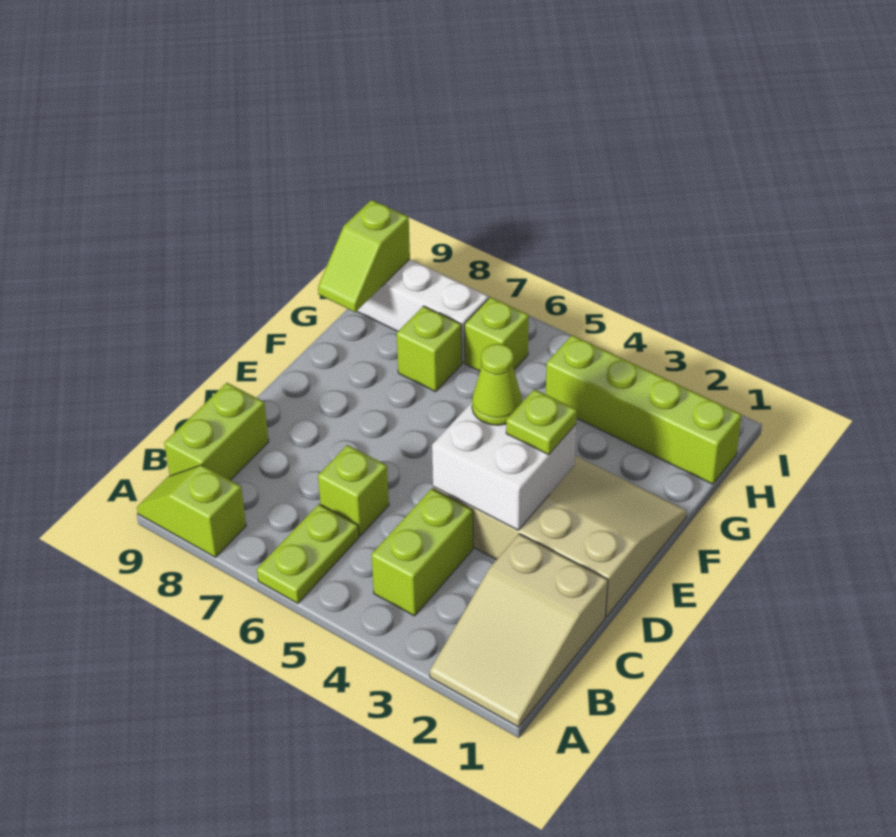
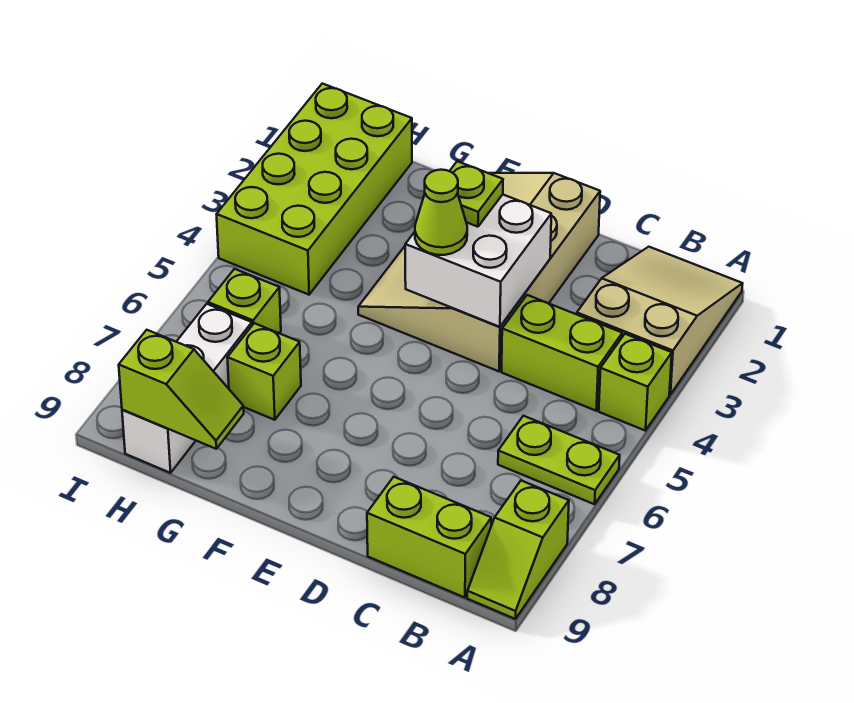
tan slope A1:C2 level 1 top C -> tan slope A1:B3 level 1 top 3
lime brick C6 level 1 -> lime brick A4 level 1
lime brick H1:H4 level 1 -> lime brick H1:I4 level 1

